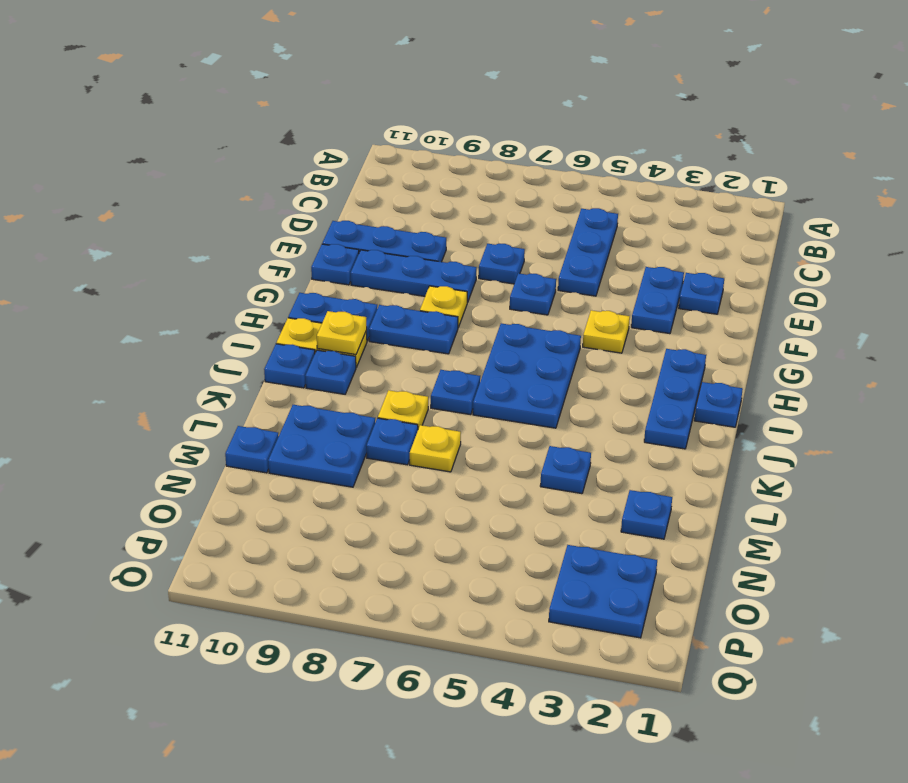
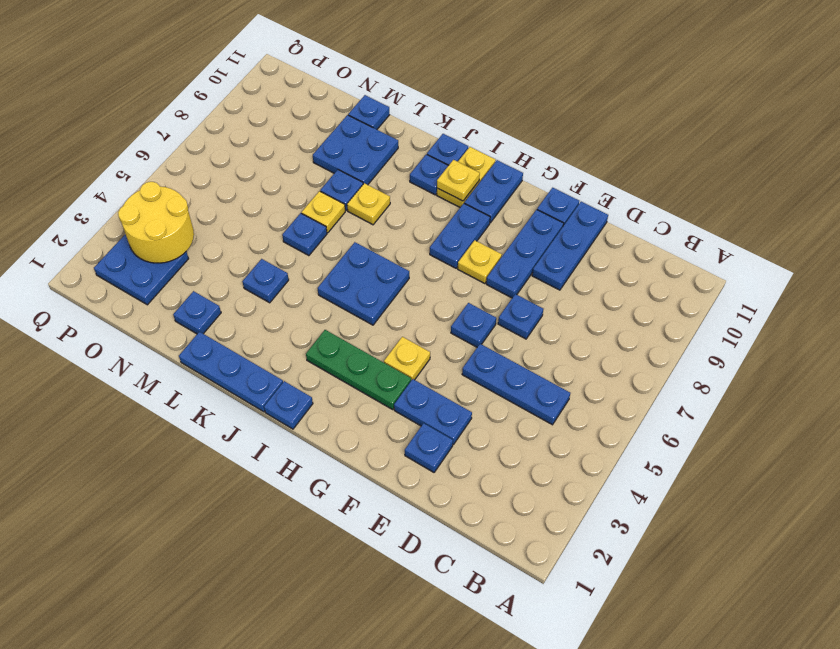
none -> green plate G3:I3 level 1
blue plate H2:J2 level 1 -> blue plate J1:L1 level 1
blue plate H5:J6 level 1 -> blue plate I5:J6 level 1
blue plate J7 level 1 -> blue plate L6 level 1
none -> yellow round brick O3:P4 level 2

